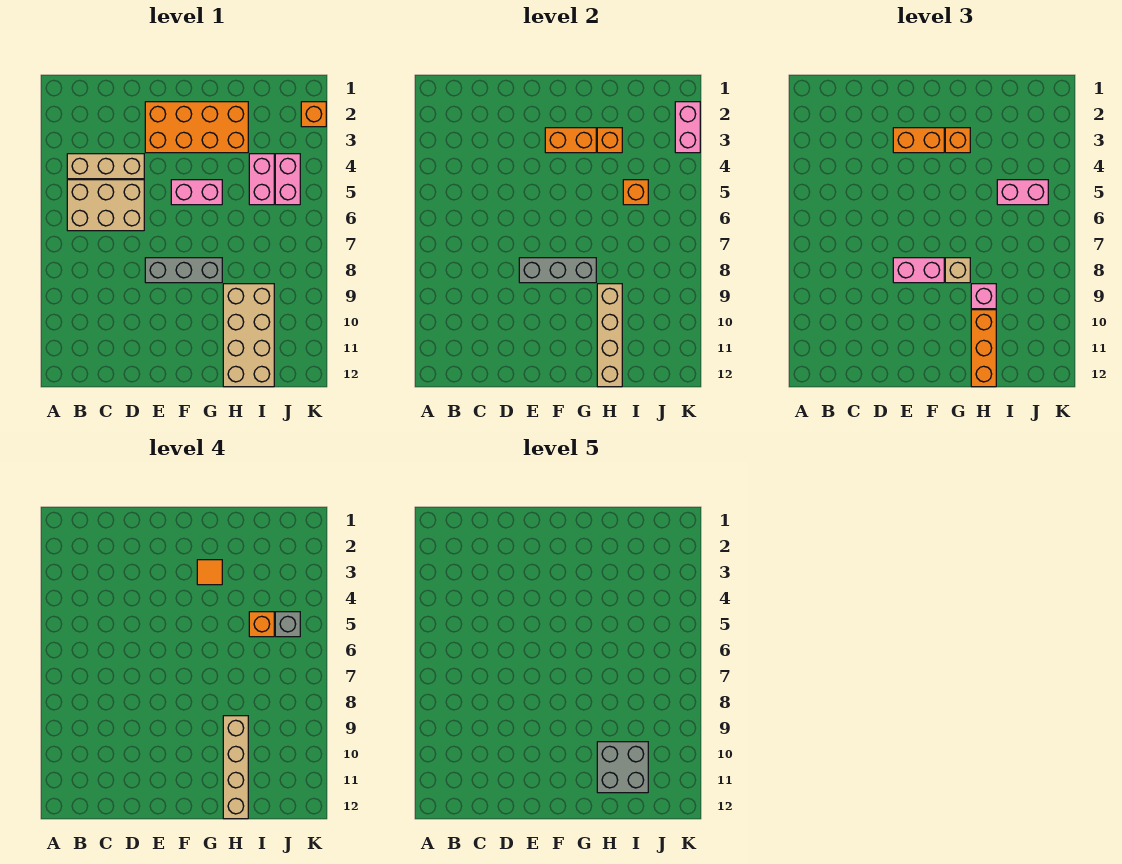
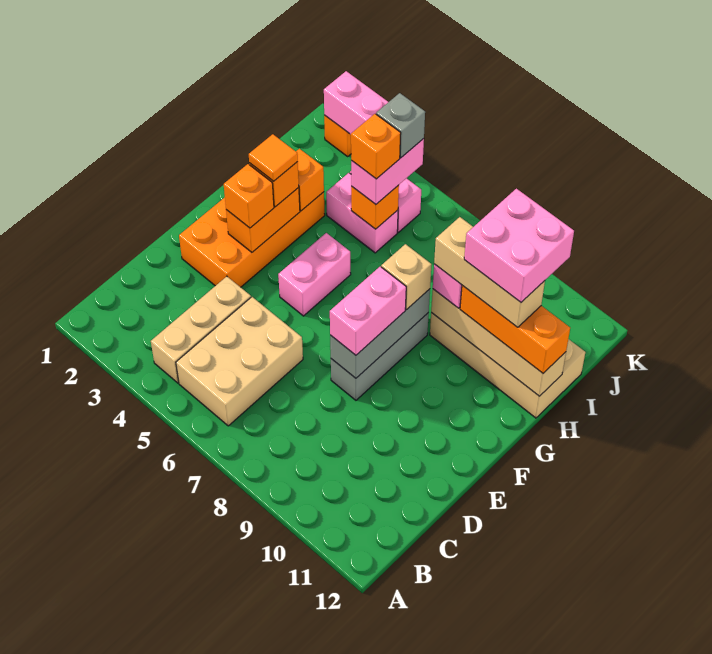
orange brick E3:F3 level 3 -> orange brick F3 level 3
tan brick H9:H12 level 4 -> tan brick H9:H11 level 4
grey brick H10:I11 level 5 -> pink brick H10:I11 level 5

